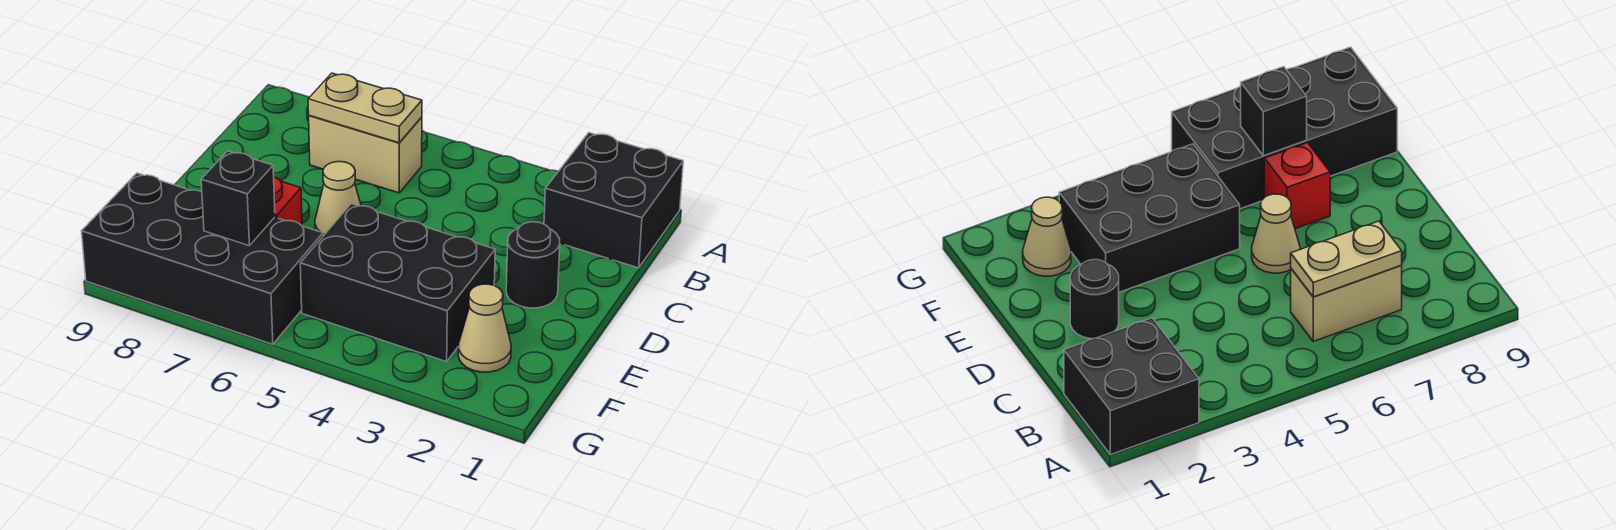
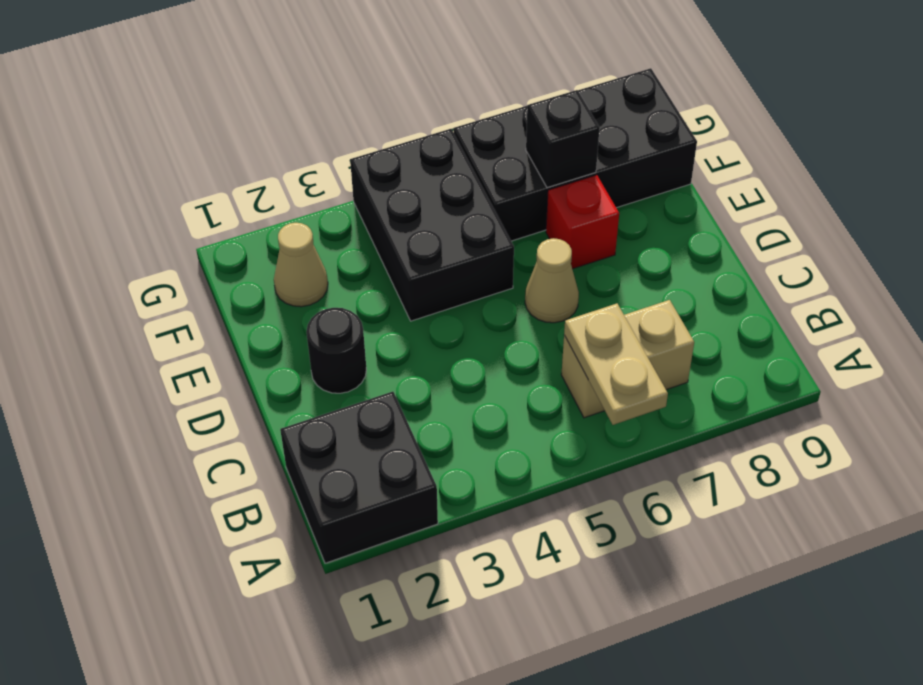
tan plate B6:B7 level 2 -> tan plate A6:B6 level 2
black brick E3:F5 level 1 -> black brick E4:G5 level 1

